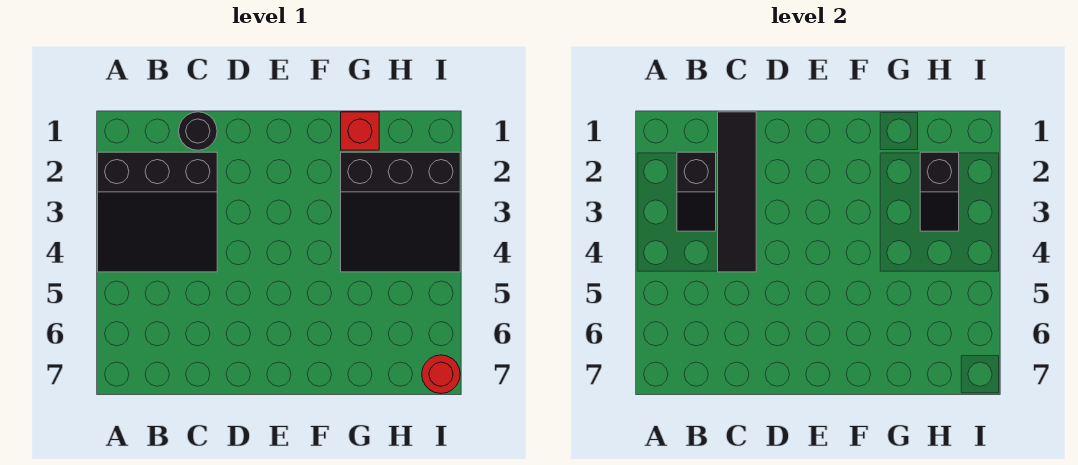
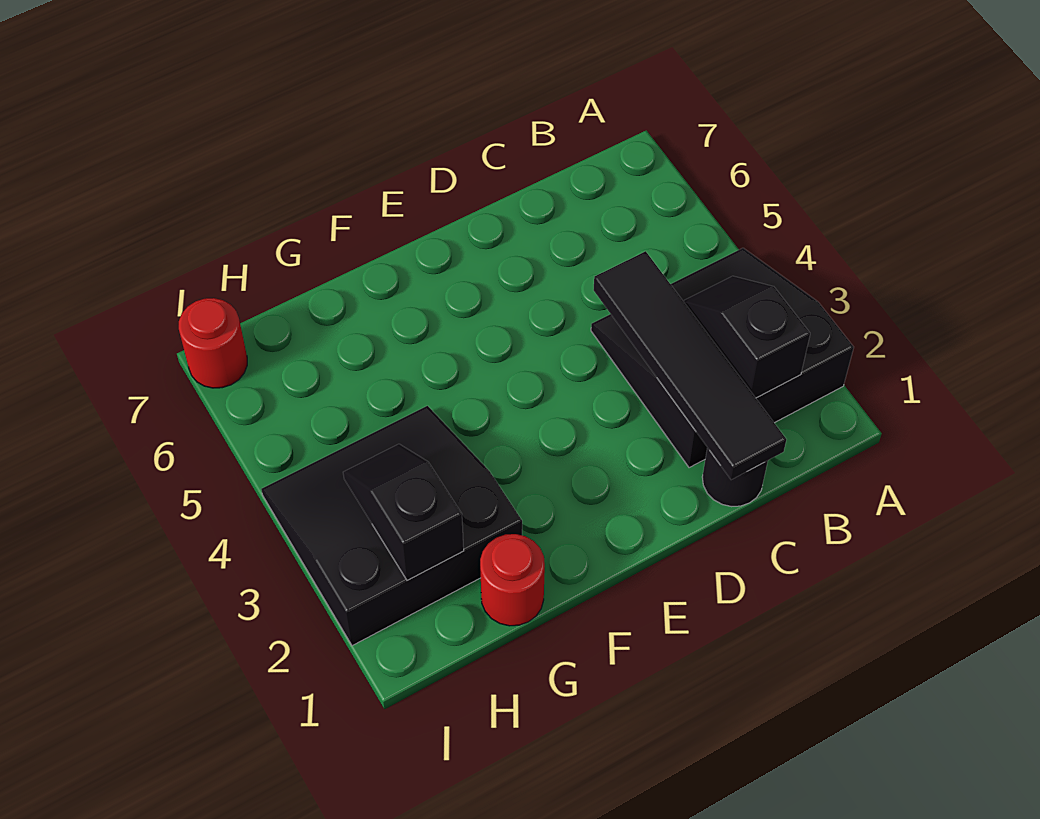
red brick G1 level 1 -> red round brick G1 level 1

